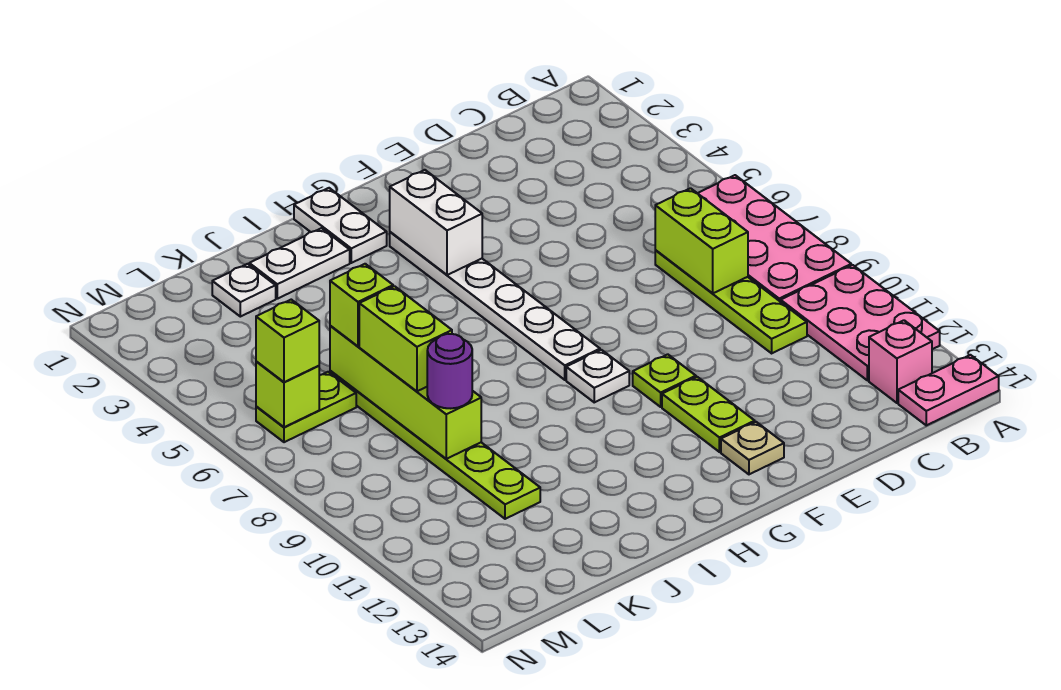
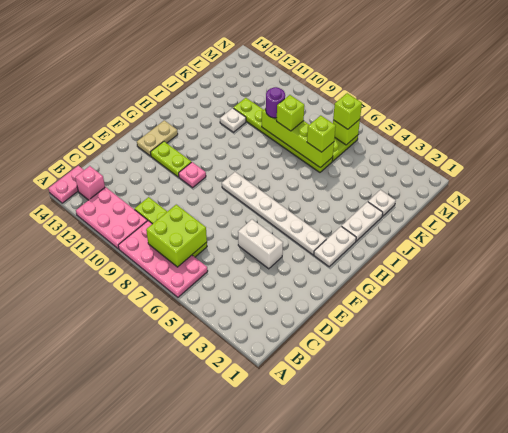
lime brick C7:C8 level 2 -> lime brick B7:C8 level 2
lime plate F10 level 1 -> pink plate F10 level 1
tan plate F13 level 1 -> tan plate F13:G13 level 1
white brick G3:G4 level 2 -> white brick E4:E5 level 1
white plate G9 level 1 -> white plate J11 level 1
white plate H1:H2 level 1 -> white plate G2:H2 level 1
lime brick K7:K8 level 3 -> lime brick K8 level 3

